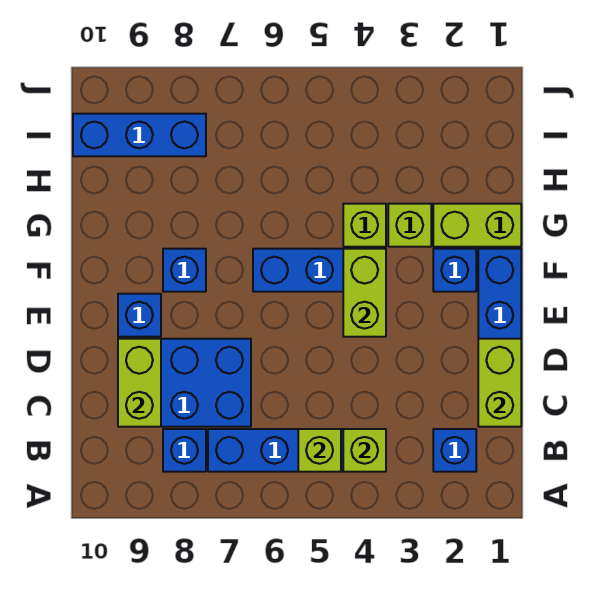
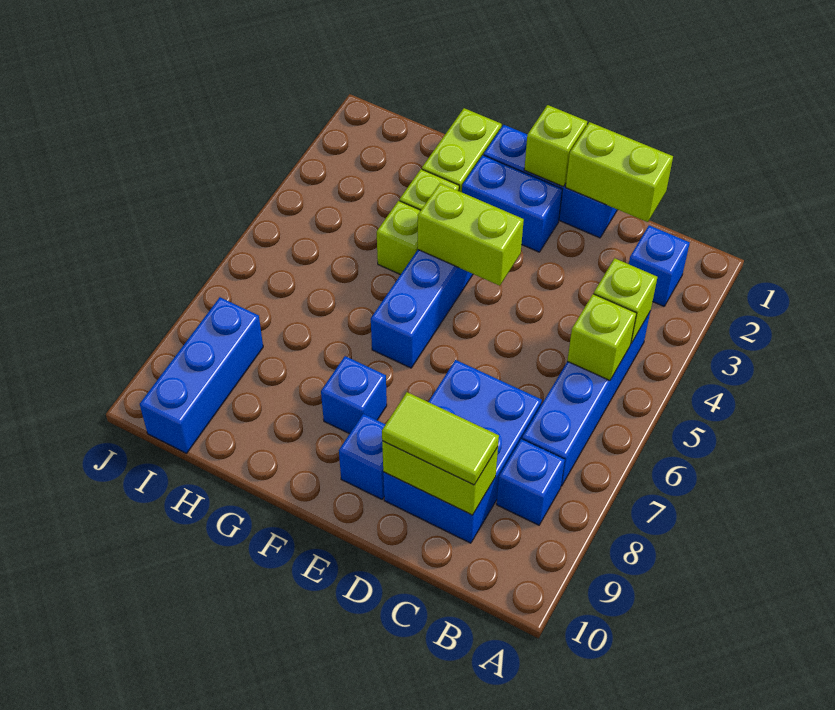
none -> lime tile C9:D9 level 3
none -> lime brick E1 level 2
blue brick F2 level 1 -> blue brick E2:F2 level 1

